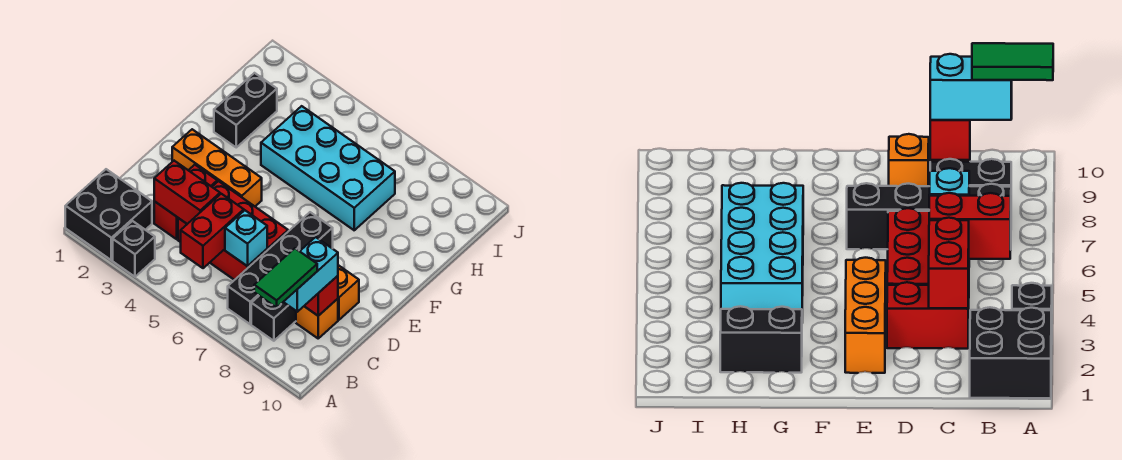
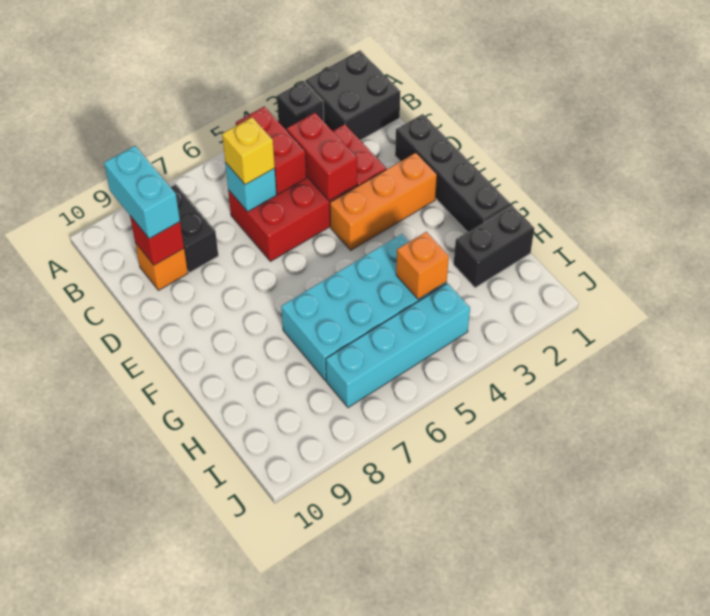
green tile A9:B9 level 4 -> none
black brick B7:E7 level 1 -> black brick D1:G1 level 1
red brick C3:C4 level 2 -> red brick C4:D4 level 2
none -> yellow brick C6 level 3
orange brick D9 level 1 -> orange brick H4 level 2
black brick G2:H2 level 1 -> black brick H1:H2 level 1
none -> cyan brick I4:I7 level 1

